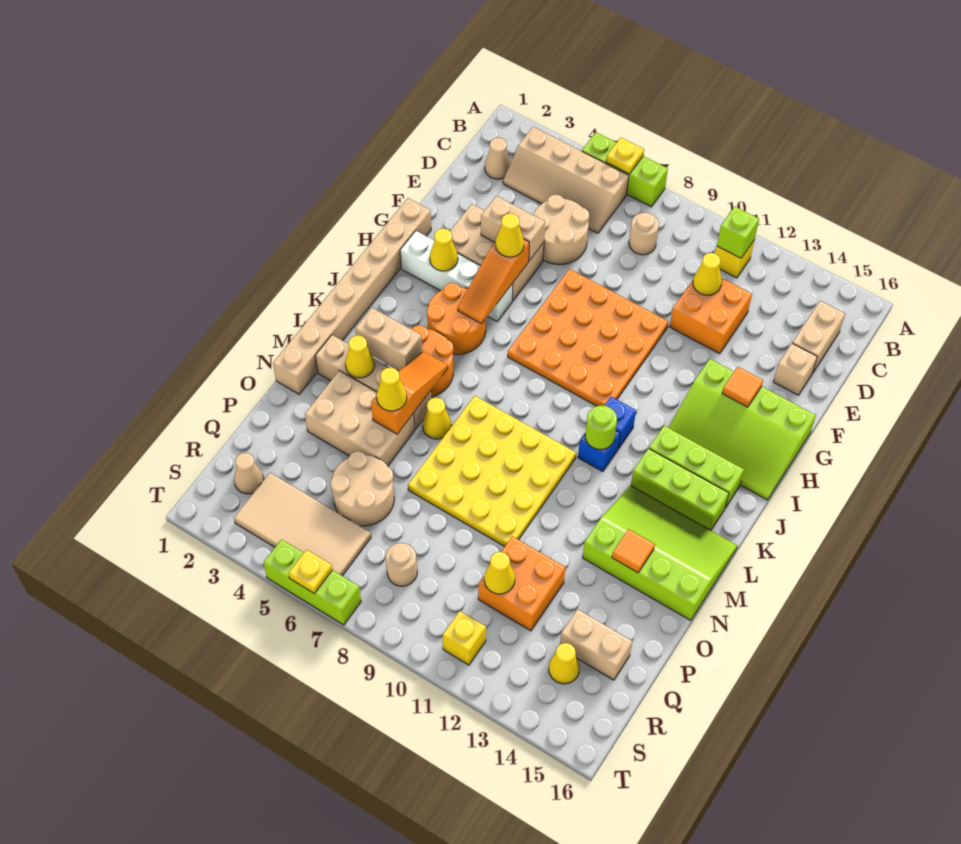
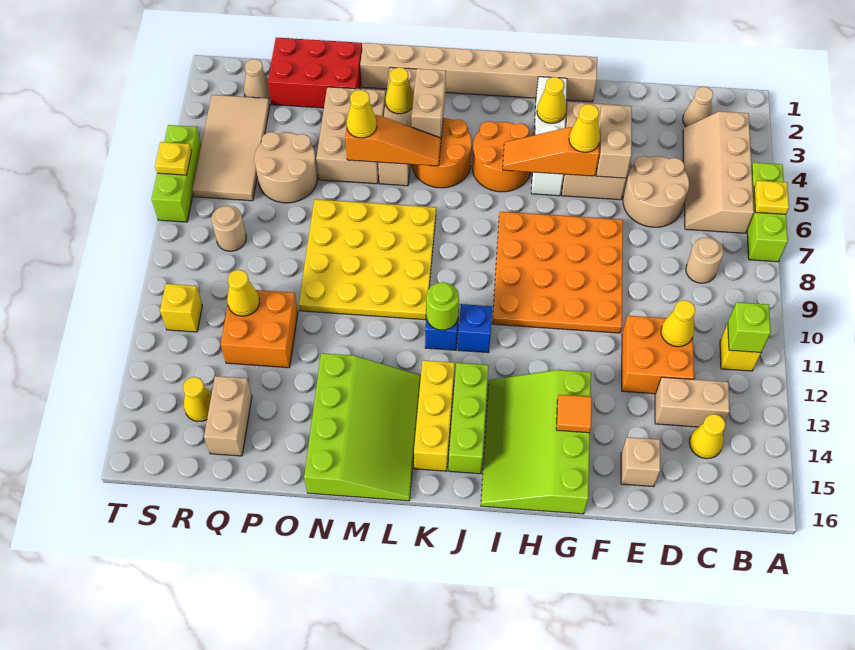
tan brick C15:D15 level 1 -> tan brick C13:D13 level 1
lime brick K13:K15 level 1 -> yellow brick K13:K15 level 1
yellow cone M6 level 1 -> yellow cone C14 level 1
orange tile N14 level 2 -> none
none -> red brick O1:Q2 level 1

